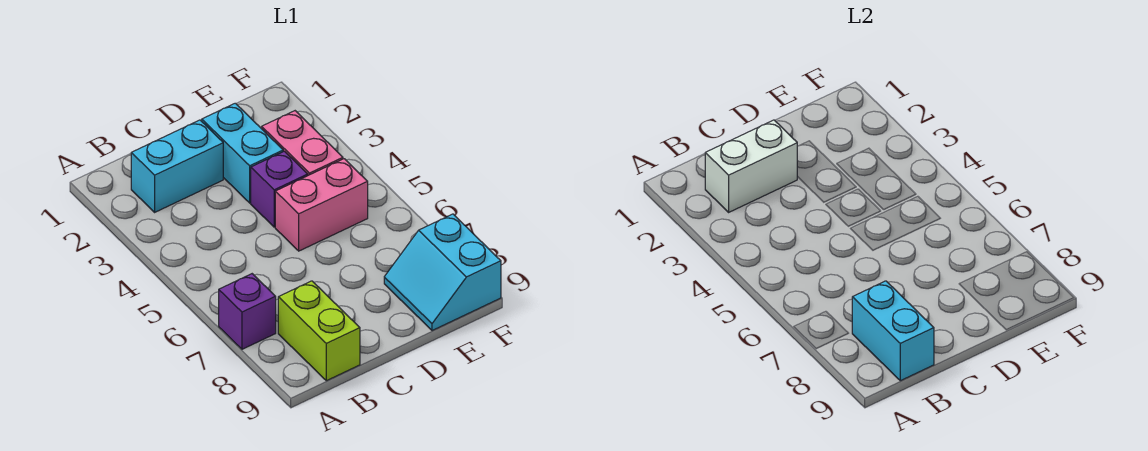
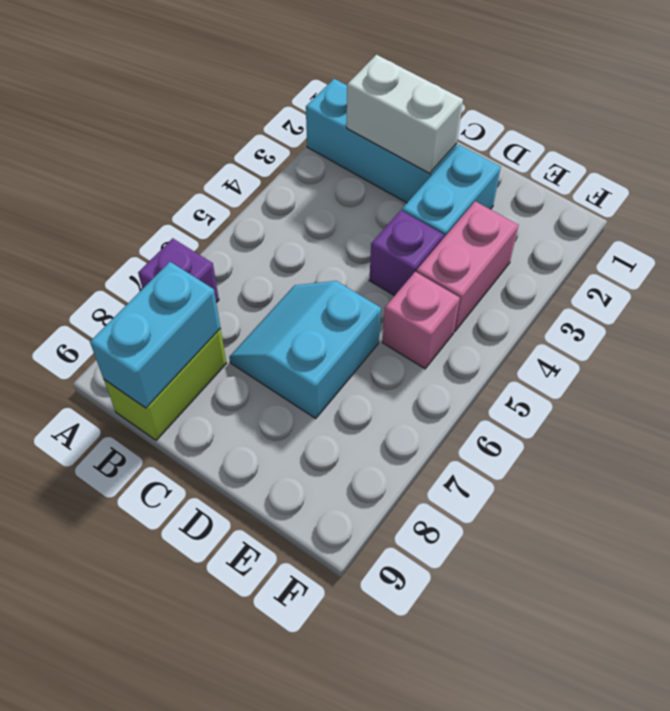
cyan brick B2:C2 level 1 -> cyan brick A2:C2 level 1
pink brick D5:E5 level 1 -> pink brick E5 level 1
cyan slope E8:F9 level 1 top F -> cyan slope C6:D7 level 1 top D

